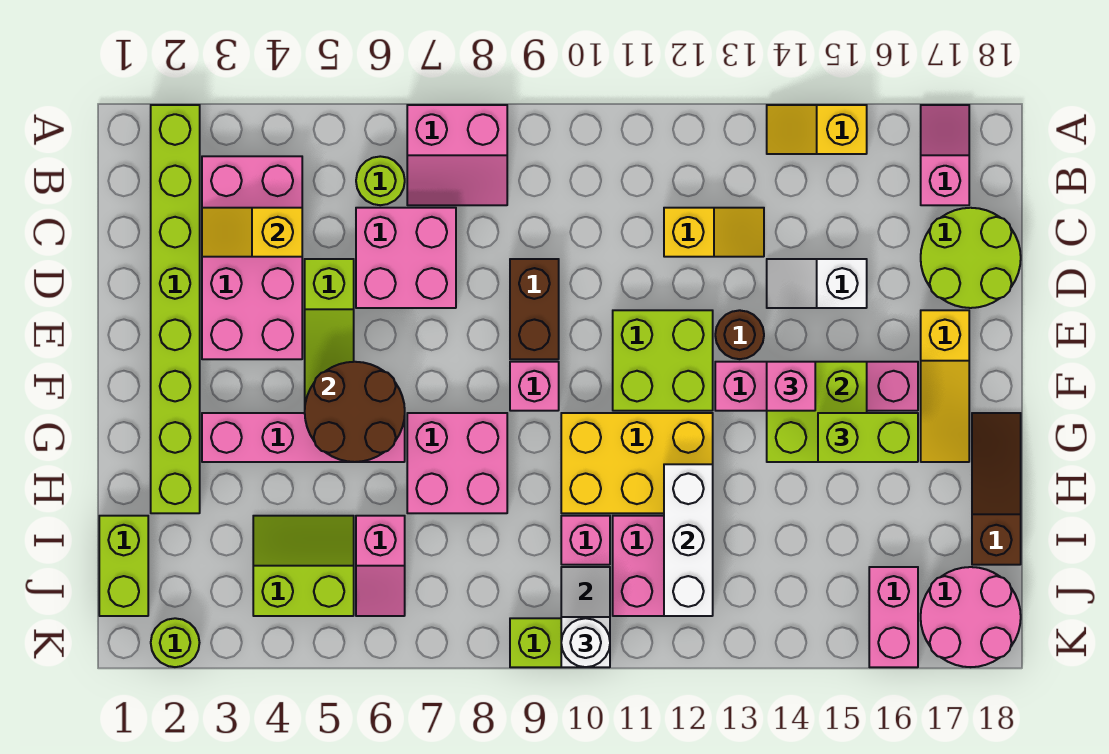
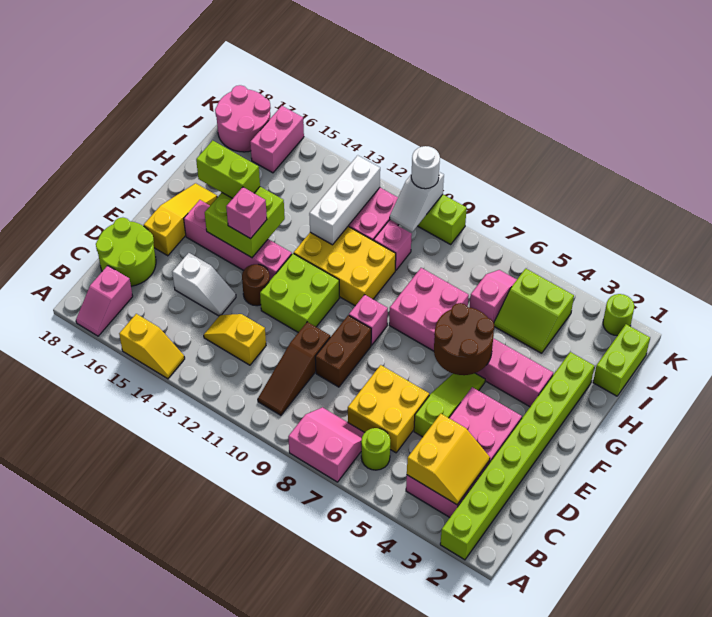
yellow slope C3:C4 level 2 top 4 -> yellow slope B3:C4 level 2 top 4
pink brick C6:D7 level 1 -> yellow brick C6:D7 level 1
brown slope G18:I18 level 1 top I -> brown slope B10:D10 level 1 top D

